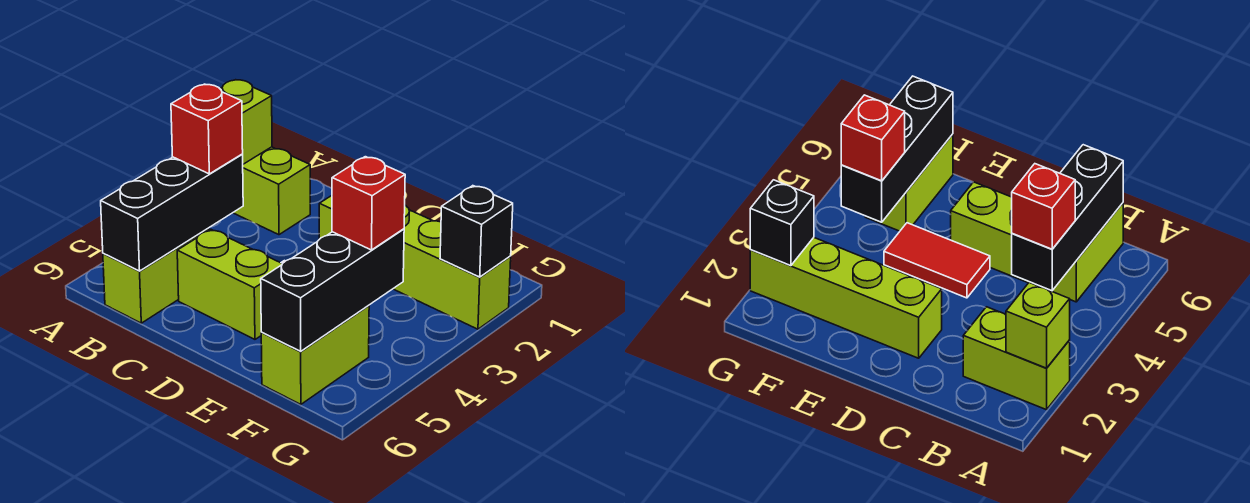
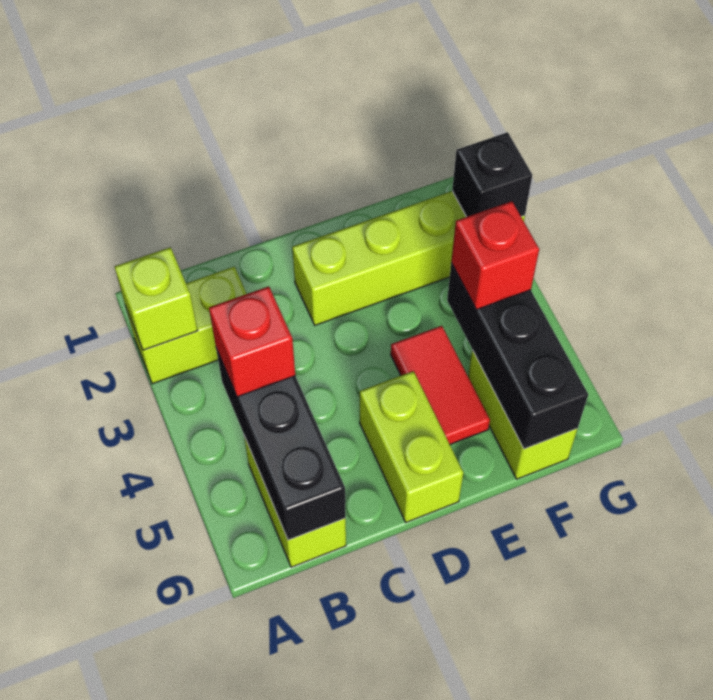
lime brick C5:D5 level 1 -> lime brick D5:D6 level 1
red tile D4:E4 level 1 -> red tile E4:E5 level 1

